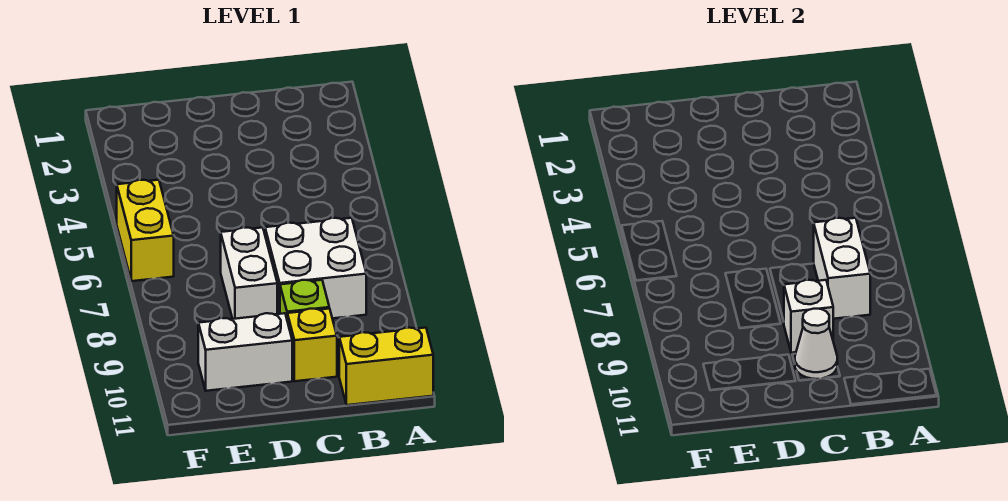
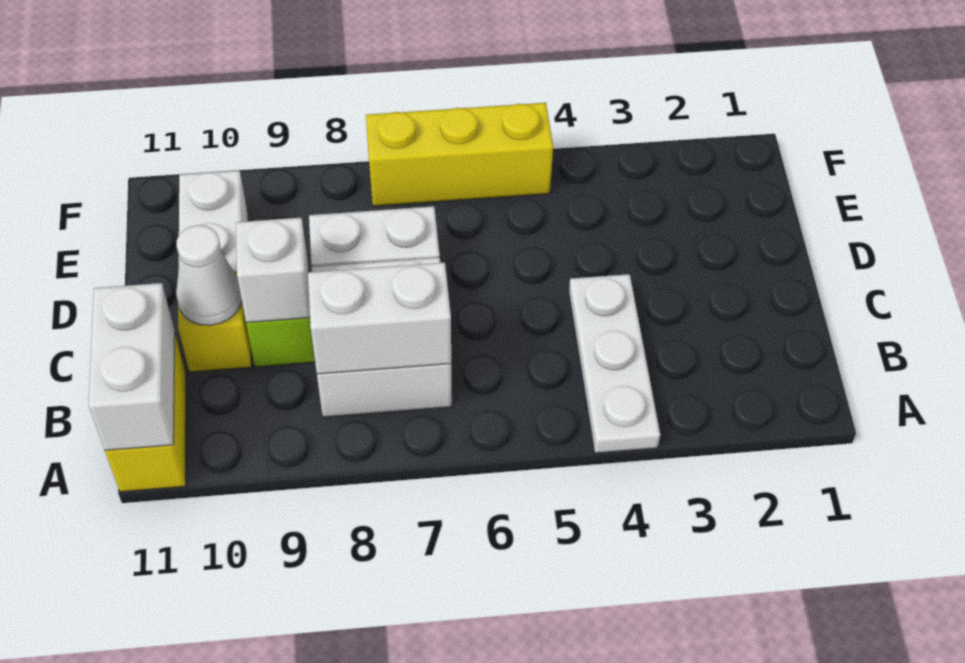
none -> white plate A4:C4 level 1
none -> white brick A11:B11 level 2
yellow brick F5:F6 level 1 -> yellow brick F5:F7 level 1

